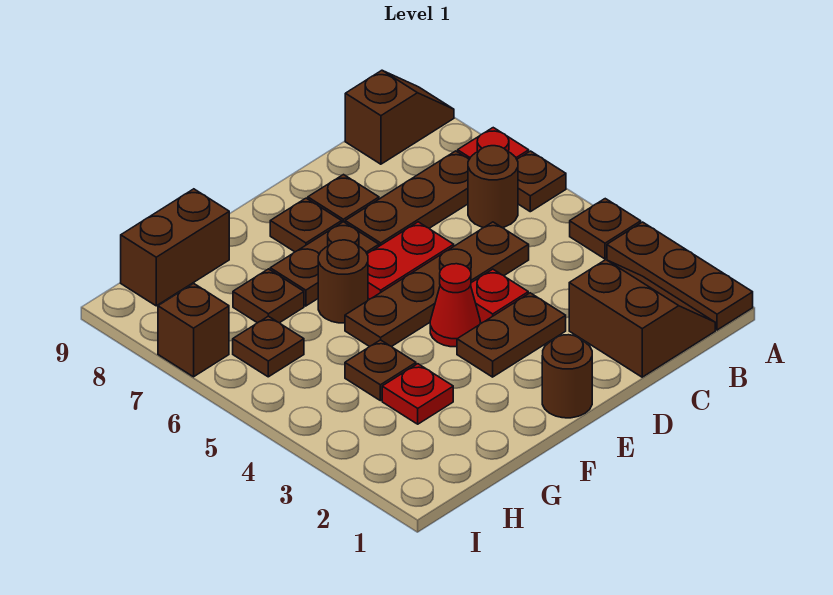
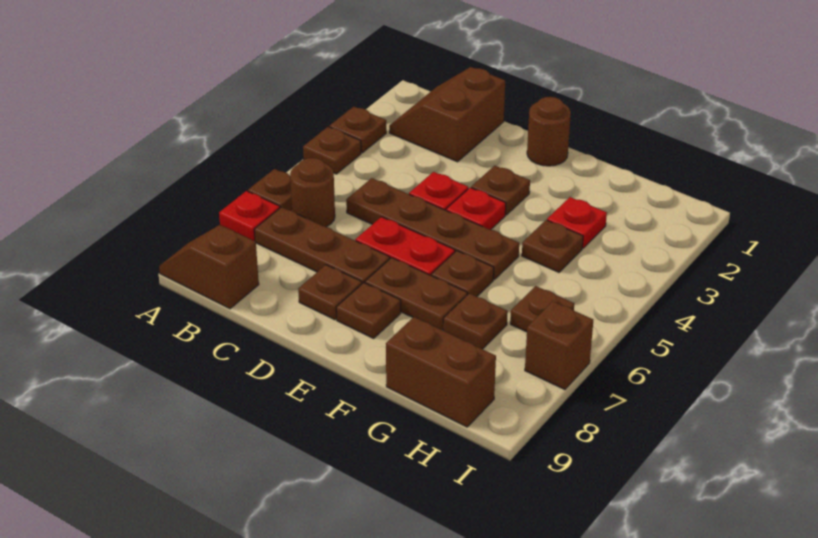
brown plate A1:A3 level 1 -> brown plate A3 level 1
brown plate D3:E3 level 1 -> brown plate E3 level 1
red cone E4 level 1 -> red plate E4 level 1
brown round brick F6 level 1 -> brown plate F6 level 1

